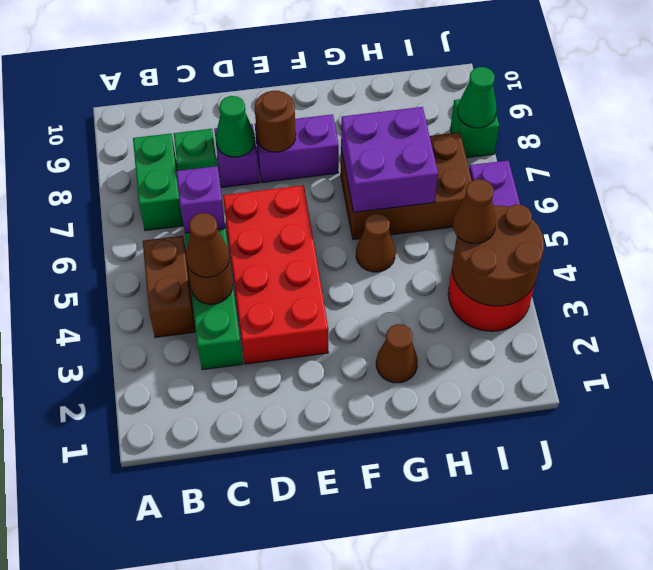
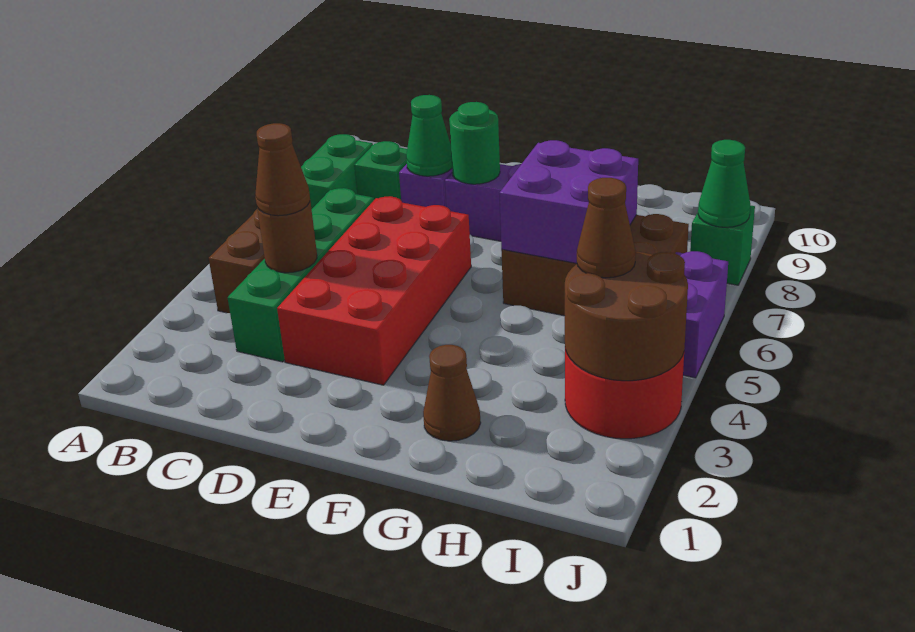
purple brick C6 level 2 -> none
brown round brick E8 level 2 -> green round brick E8 level 2
brown cone G5 level 1 -> none

